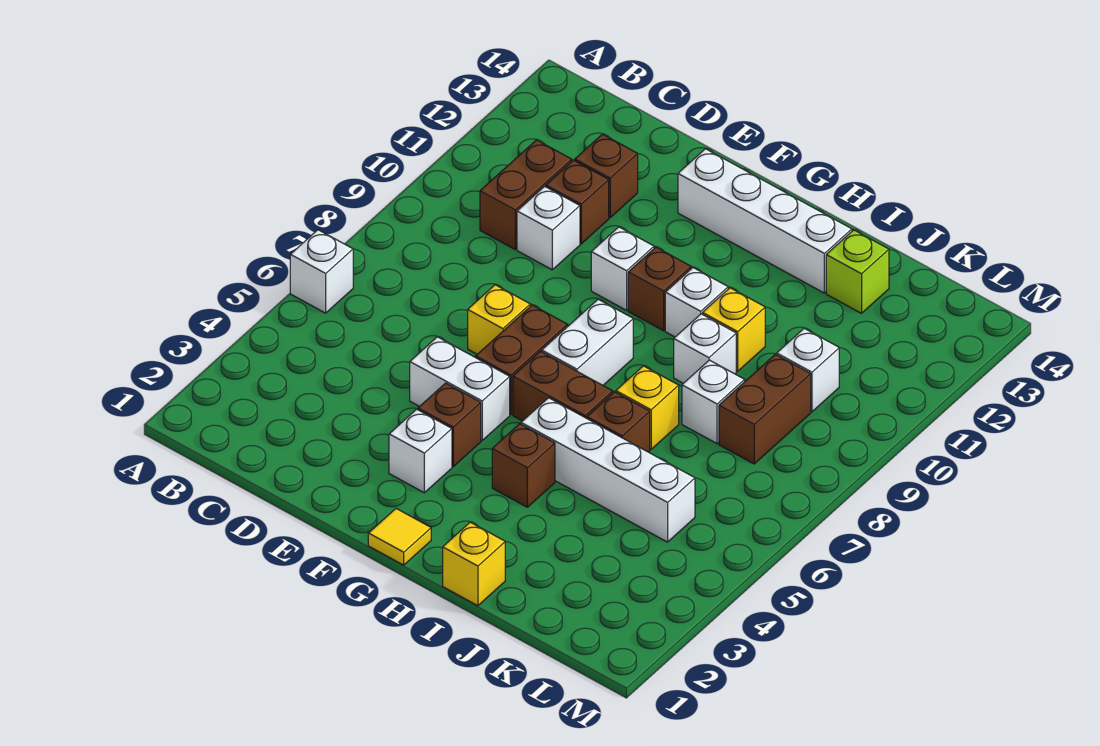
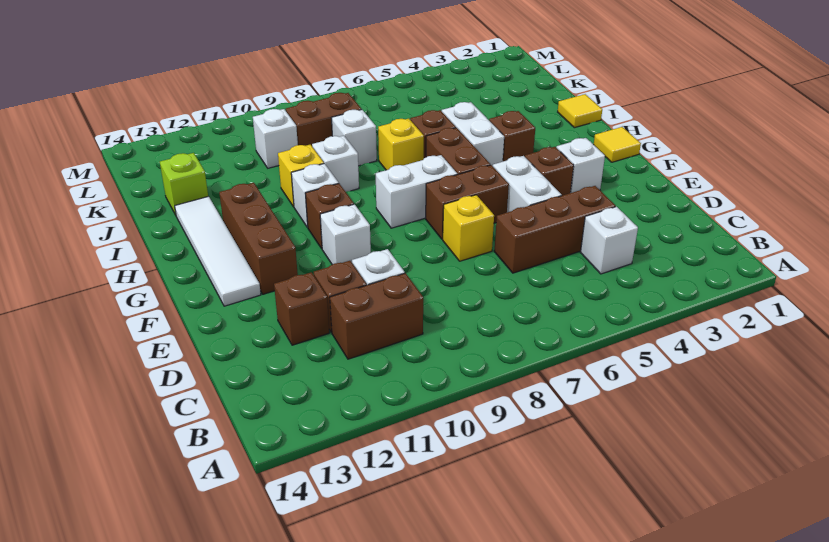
white brick A6 level 1 -> white brick C4 level 1
none -> brown brick D4:D6 level 1
none -> brown brick F12:H12 level 1
white brick F13:I13 level 1 -> white tile F13:I13 level 1
white brick H5:K5 level 1 -> white brick H5:I5 level 1
yellow brick I1 level 1 -> yellow tile I1 level 1

